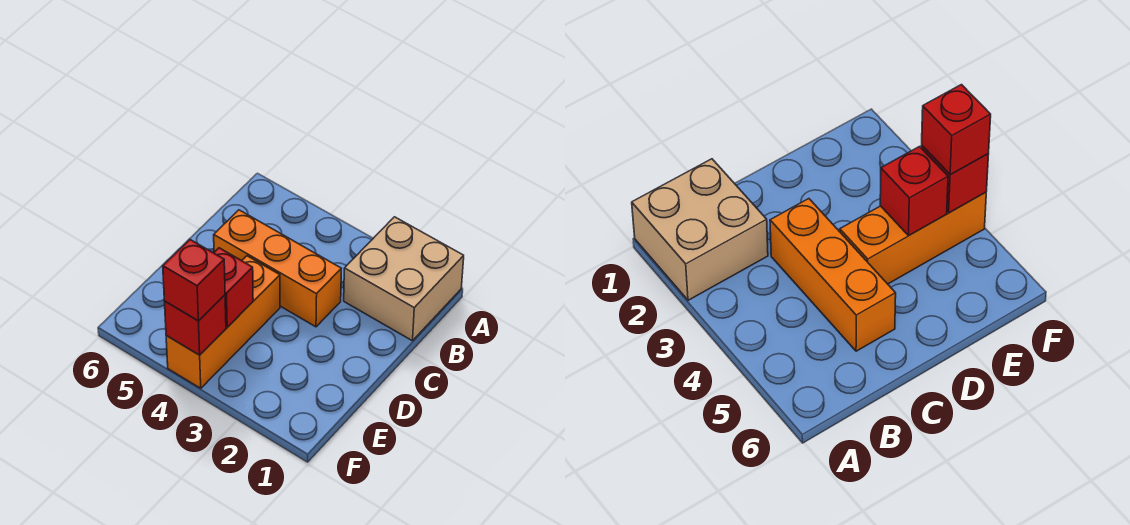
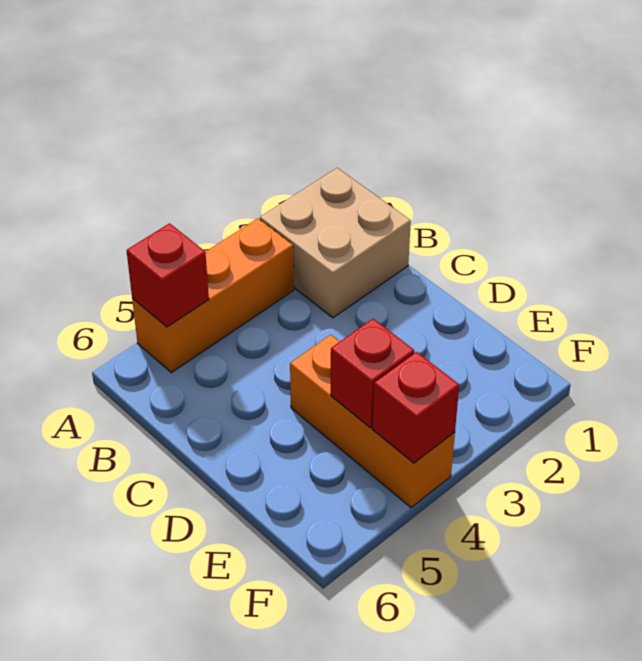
orange brick C3:C5 level 1 -> orange brick A3:A5 level 1
red brick F4 level 3 -> red brick A5 level 2

